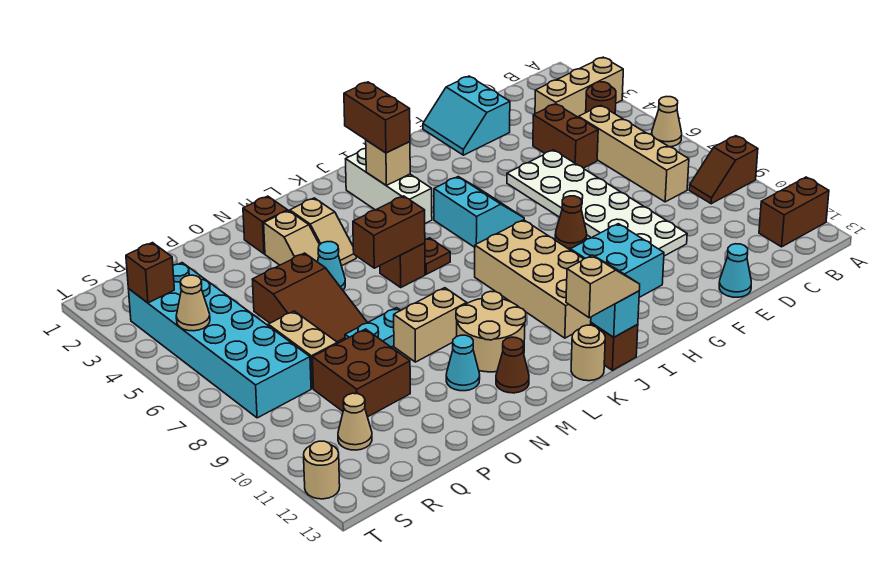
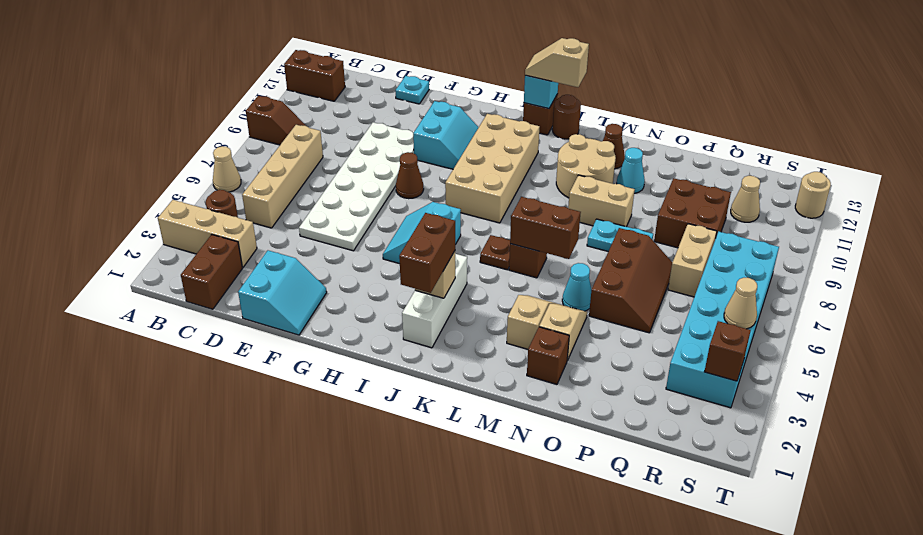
brown brick D4:D5 level 1 -> brown brick C1:C2 level 1
cyan cone E13 level 1 -> cyan plate E13 level 1
cyan brick G10:H11 level 1 -> cyan slope G10:H11 level 1 top G
tan round brick K13 level 1 -> brown round brick K13 level 1
brown slope O5:P7 level 1 top 5 -> brown slope O5:P7 level 1 top O

